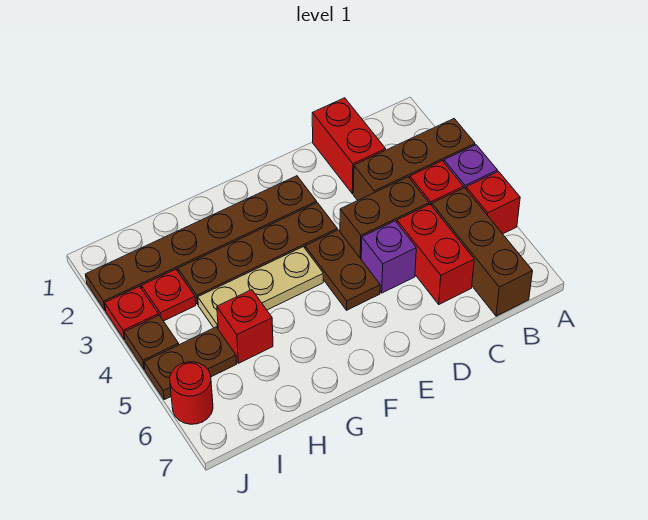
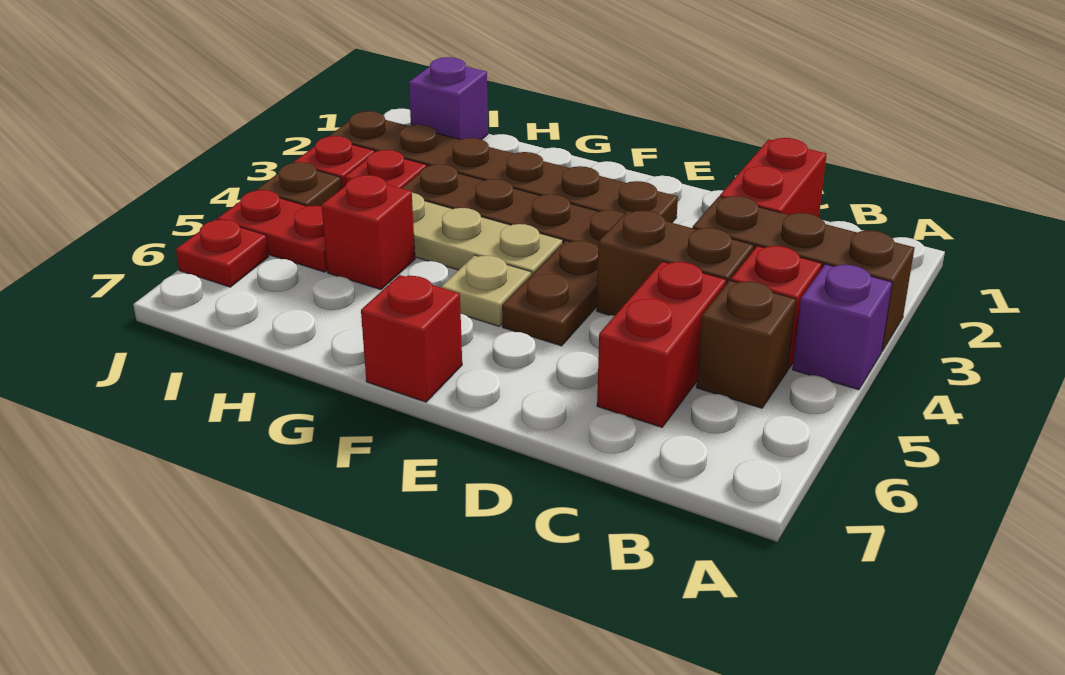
red brick A5 level 1 -> red brick F7 level 1
brown brick B5:B7 level 1 -> brown brick B5 level 1
purple brick D5 level 1 -> purple brick I1 level 1
none -> tan plate F5 level 1
brown plate I5:J5 level 1 -> red plate I5:J5 level 1
red round brick J6 level 1 -> red plate J6 level 1

